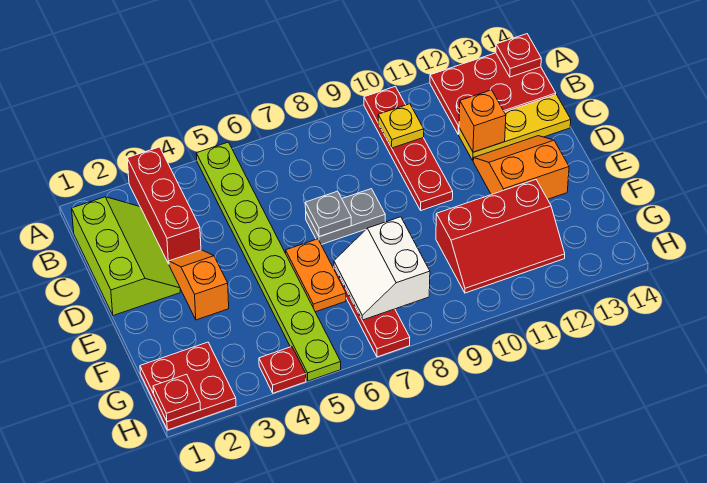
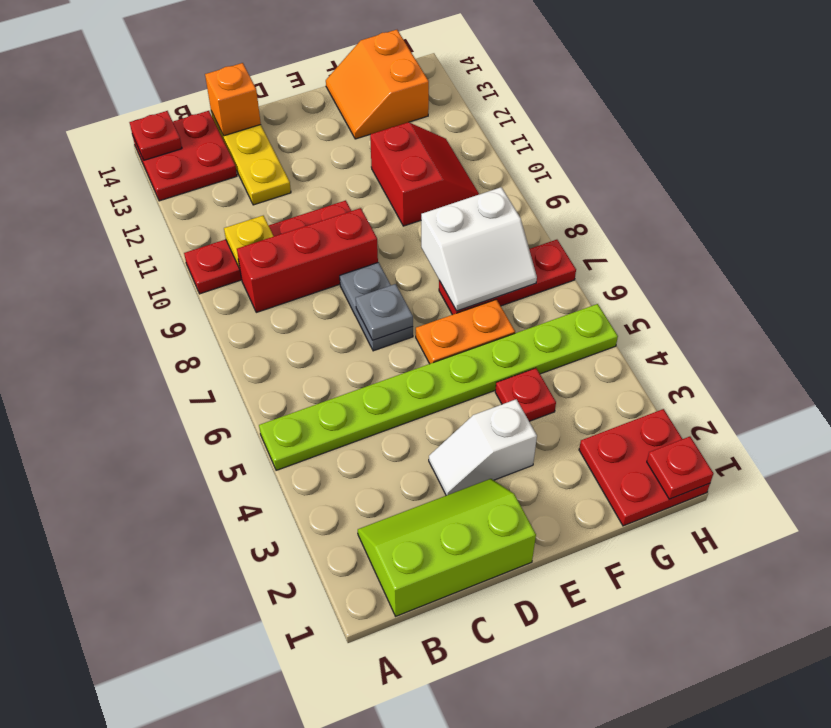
red brick A3:C3 level 1 -> red brick B9:D9 level 1
red plate A12:B14 level 1 -> red plate A13:B14 level 1
orange brick C12 level 2 -> orange brick C14 level 2
orange slope D3:E3 level 1 top E -> white slope D3:E3 level 1 top E
orange slope D12:E13 level 1 top E -> orange slope F13:G14 level 1 top G
red slope F10:G12 level 1 top F -> red slope F10:G11 level 1 top F
red plate H4 level 1 -> red plate F4 level 1

